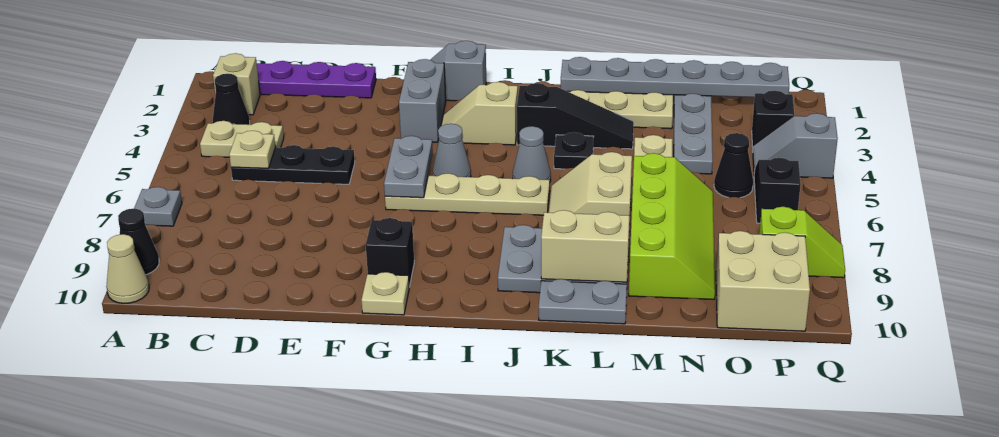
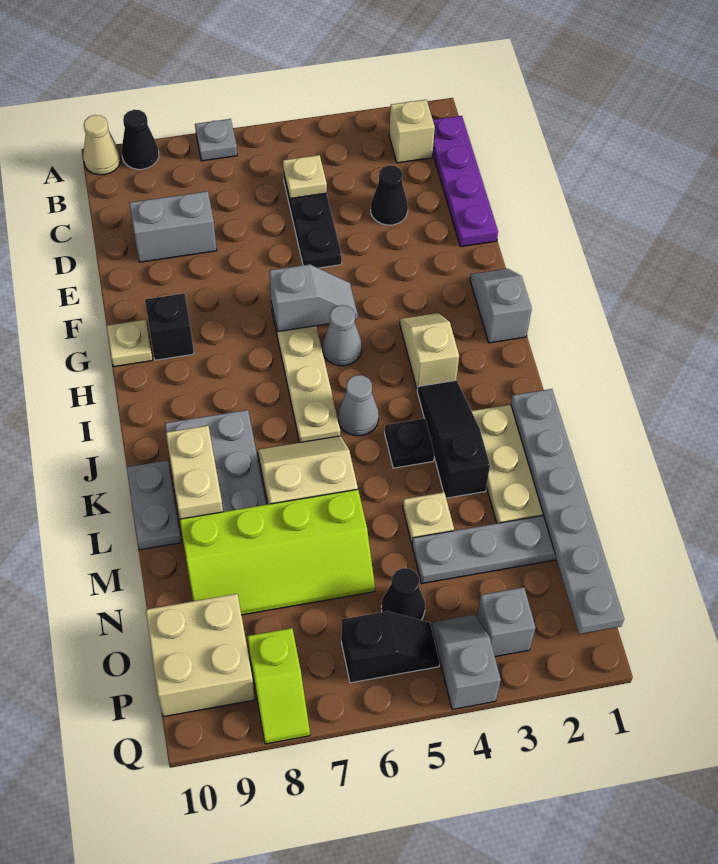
black cone B3 level 1 -> black cone D3 level 1
tan plate B4:C4 level 1 -> none
grey brick G2:G3 level 1 -> grey brick D8:D9 level 1
grey plate G5:G6 level 2 -> grey slope G5:G6 level 2 top 6
black slope J3:L3 level 1 top J -> black slope J3:L3 level 1 top L
black brick P3 level 1 -> grey brick P3 level 1

